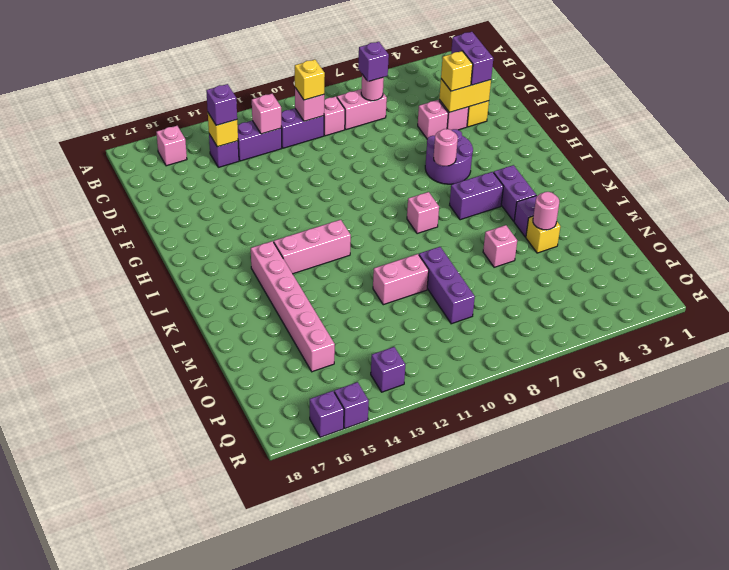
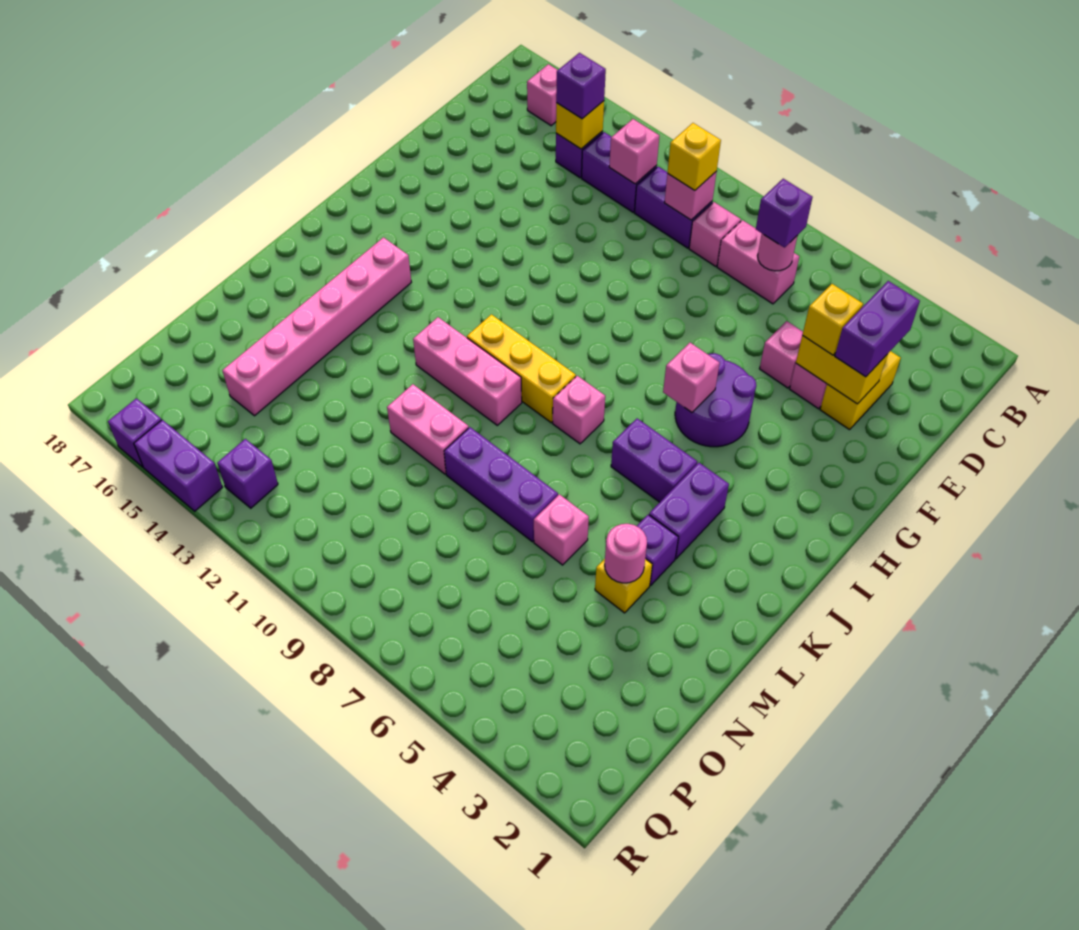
pink round brick H6 level 2 -> pink brick H6 level 2
none -> yellow brick J9:J11 level 1
pink brick J12:J14 level 1 -> pink brick K10:K12 level 1
purple brick M9:O9 level 1 -> purple brick M7:M9 level 1
purple brick R15 level 1 -> purple brick R14:R15 level 1

